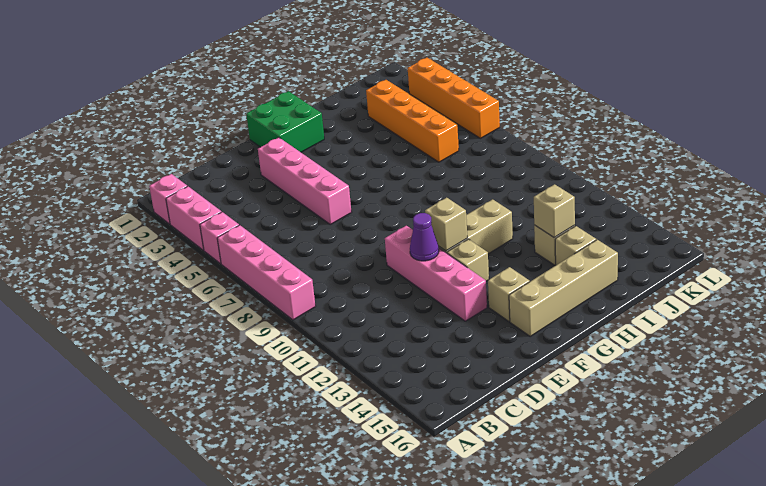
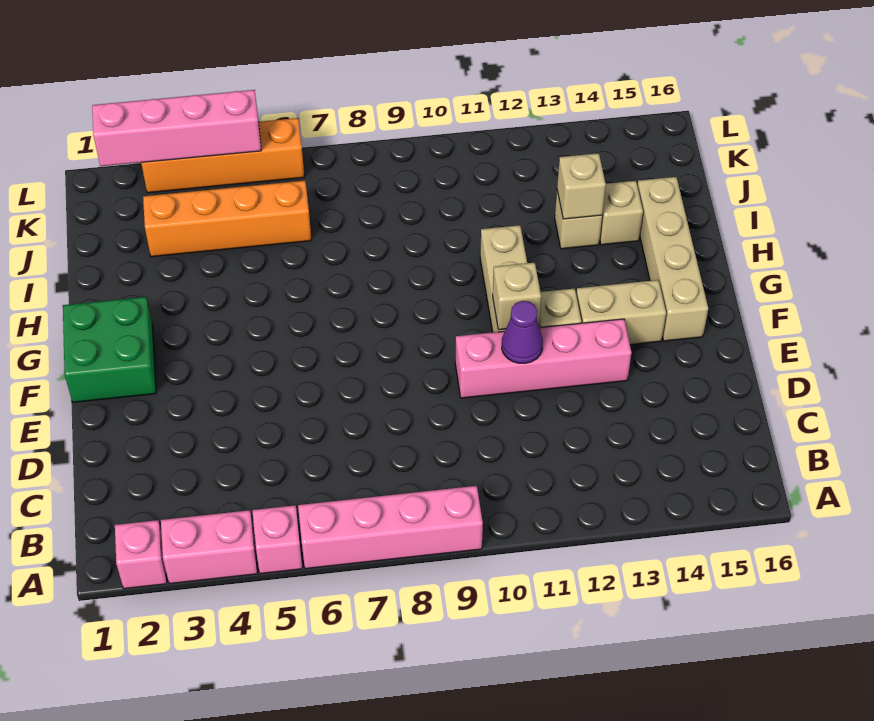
pink brick E3:E6 level 1 -> pink brick L2:L5 level 2
tan brick F14 level 1 -> tan brick F13:F14 level 1

